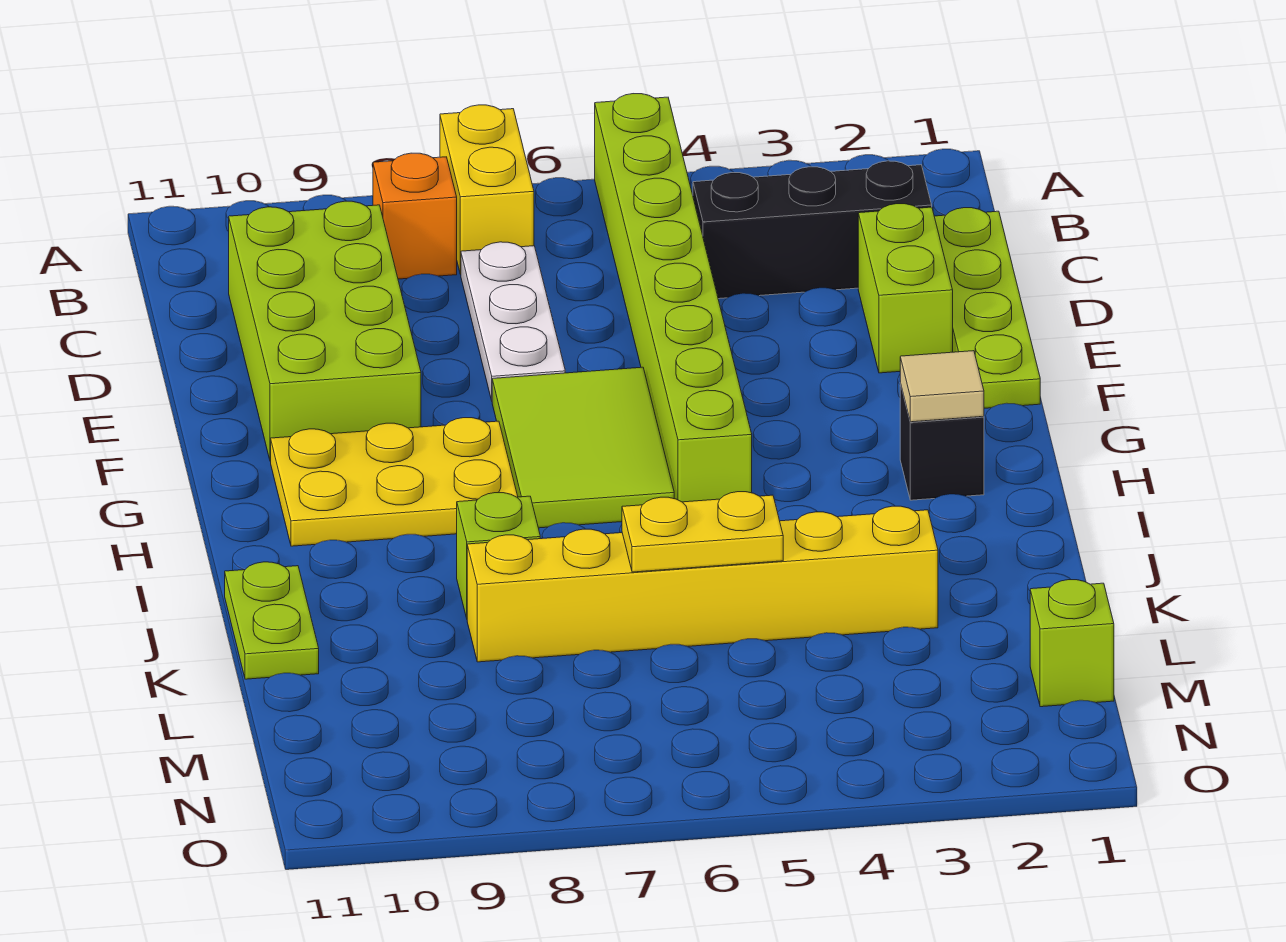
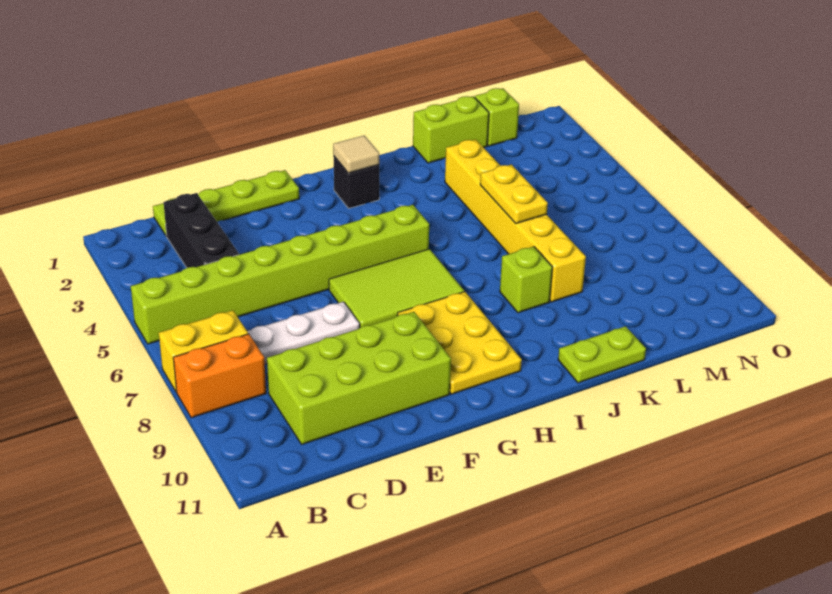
orange brick B8 level 1 -> orange brick A8:B8 level 1
lime brick D2:E2 level 1 -> lime brick K1:L1 level 1

